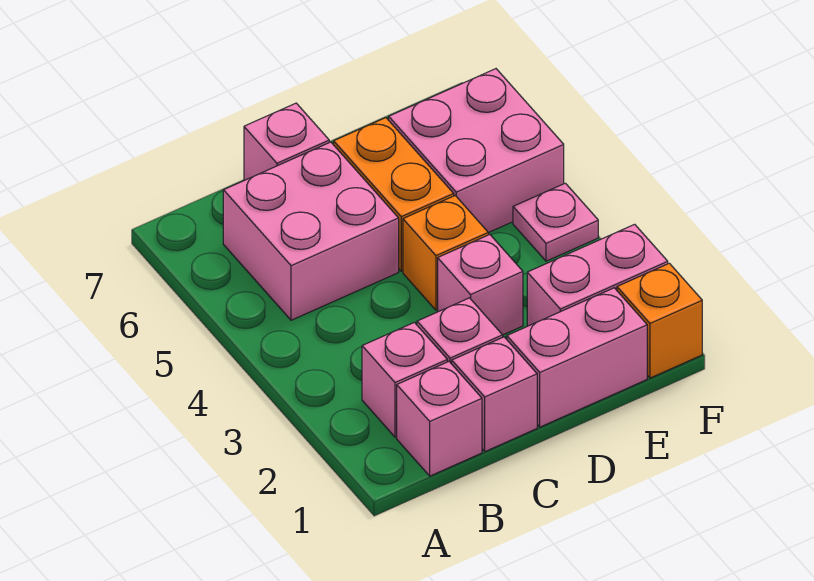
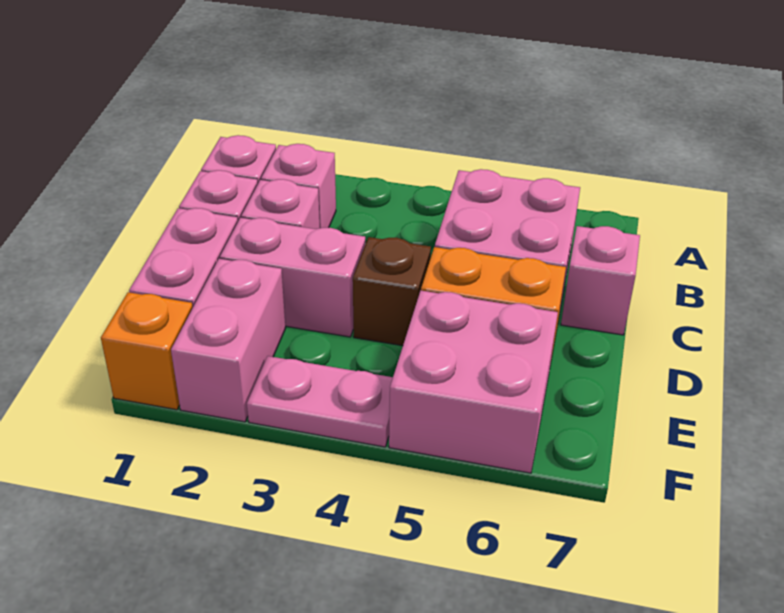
pink brick D3 level 1 -> pink brick D2:D3 level 1
orange brick D4 level 1 -> brown brick D4 level 1
pink plate F4 level 1 -> pink plate F3:F4 level 1

